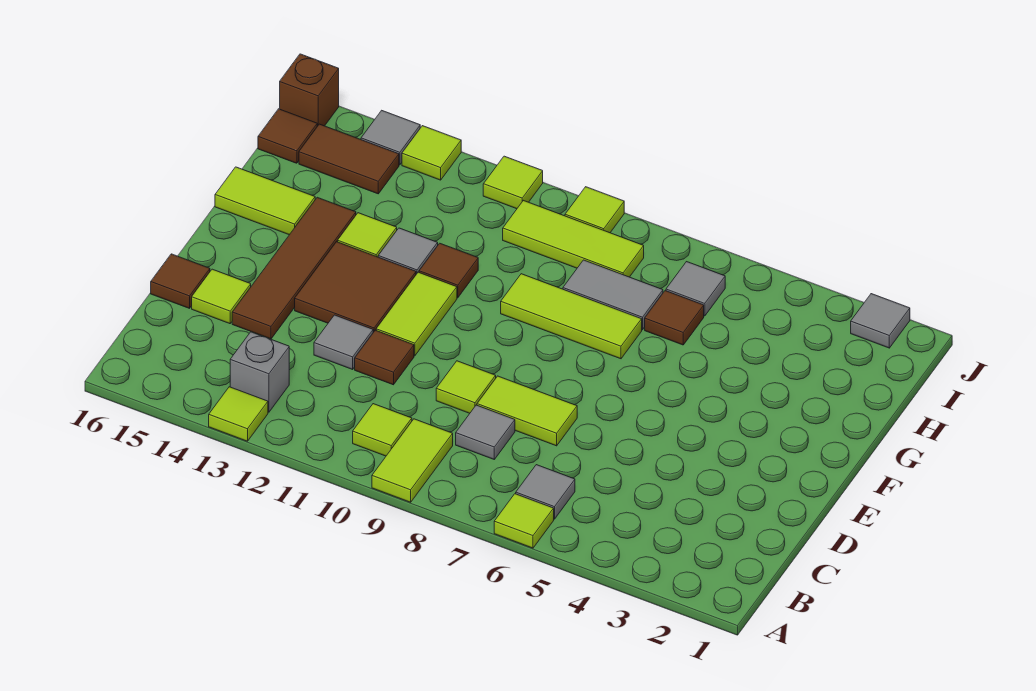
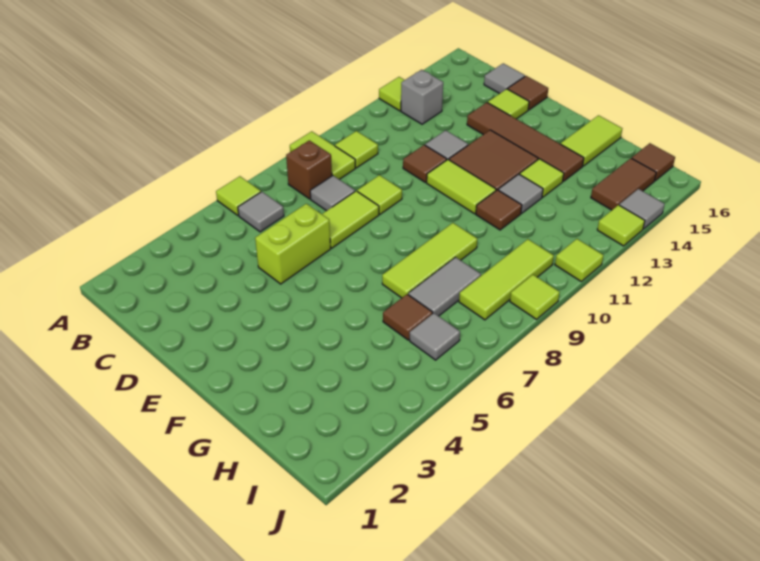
none -> lime brick D5:D6 level 1
grey tile J2 level 1 -> grey tile C16 level 1
brown brick J16 level 1 -> brown brick B8 level 1

